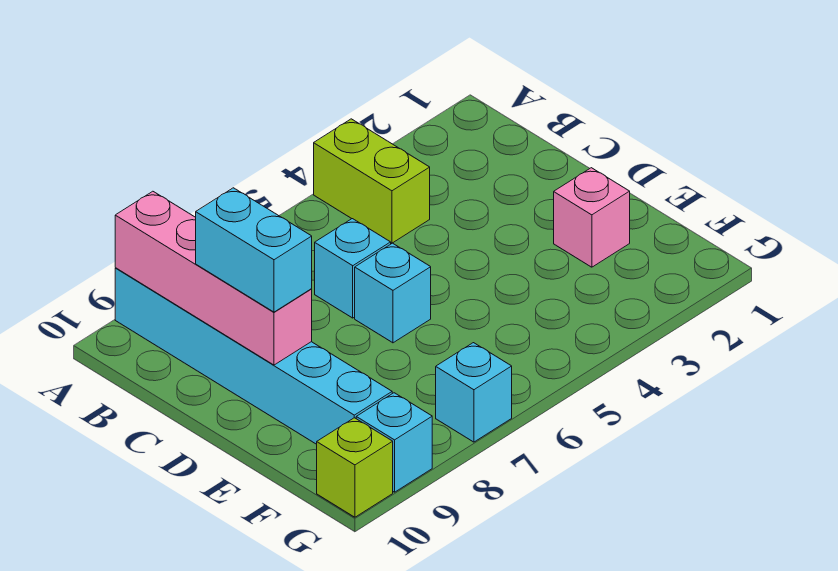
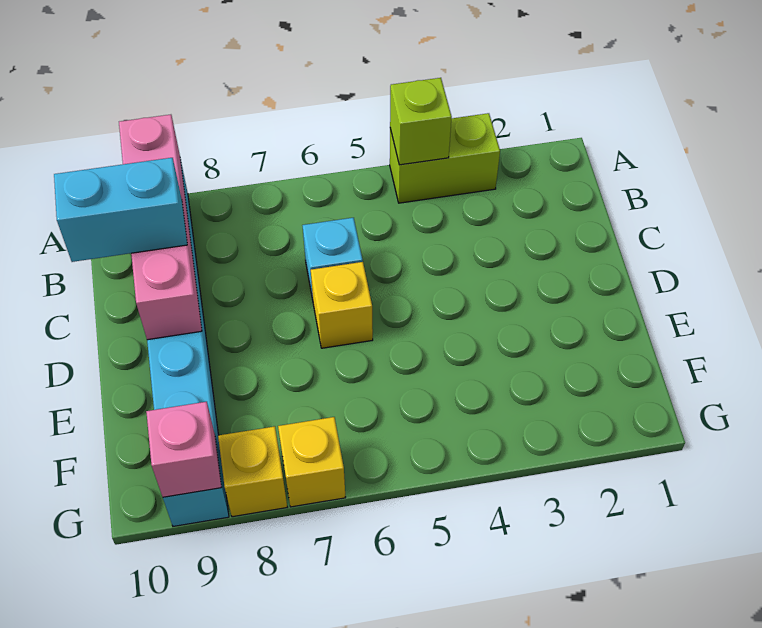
lime brick A4:B4 level 1 -> lime brick A3:A4 level 1
cyan brick C9:D9 level 3 -> cyan brick C9:C10 level 3
cyan brick D6 level 1 -> yellow brick D6 level 1
pink brick E2 level 1 -> pink brick G9 level 2
cyan brick G7 level 1 -> yellow brick G7 level 1
none -> yellow brick G8 level 1
lime brick G10 level 1 -> lime brick A4 level 2

